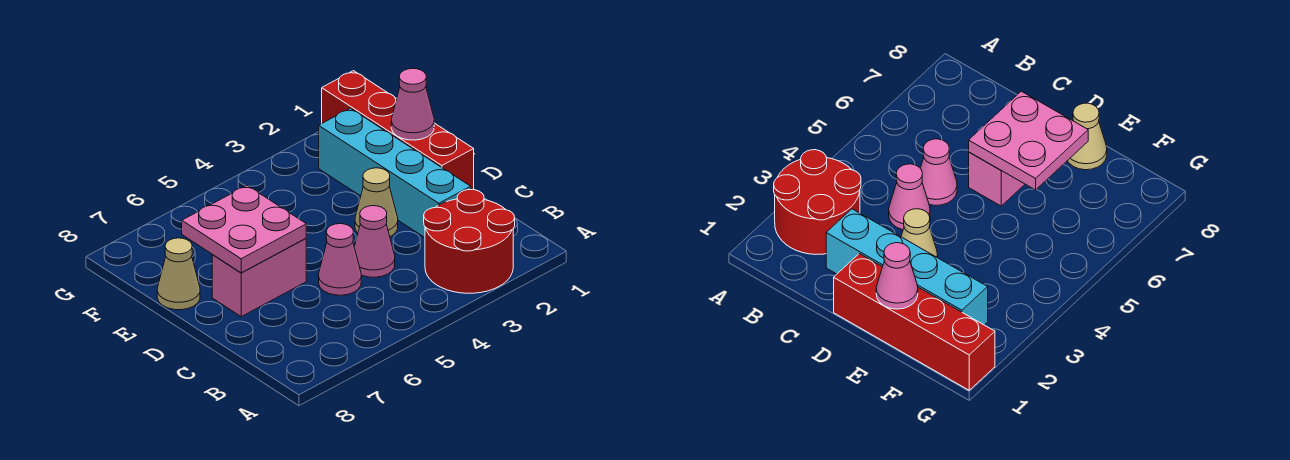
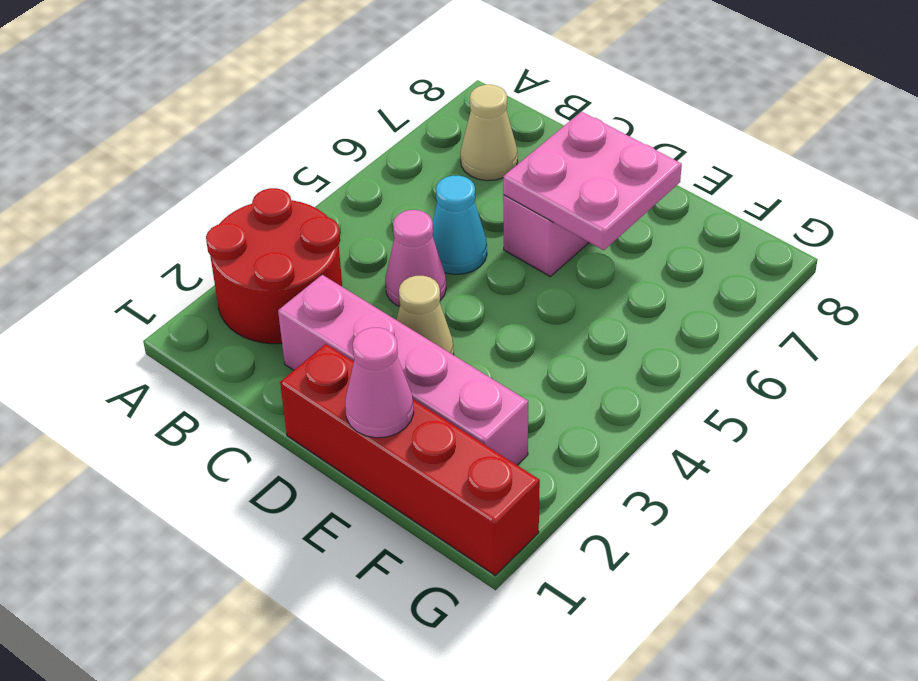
cyan brick C2:F2 level 1 -> pink brick C2:F2 level 1
pink cone C5 level 1 -> cyan cone C5 level 1
tan cone E8 level 1 -> tan cone B7 level 1

